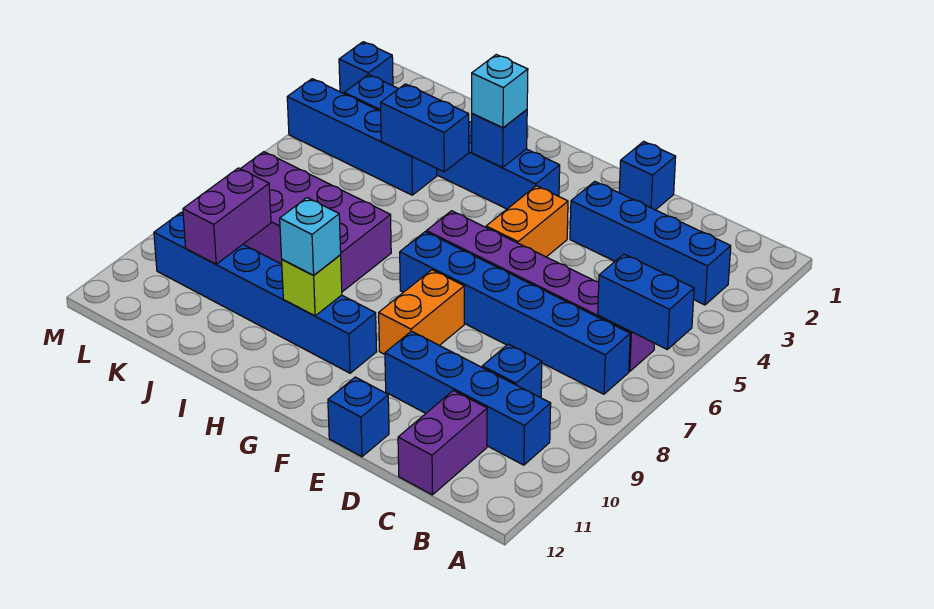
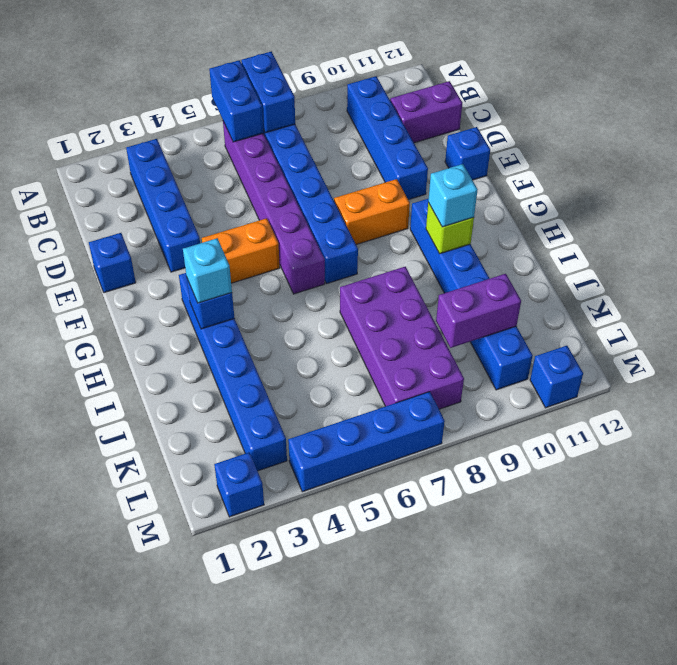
blue brick C9 level 1 -> blue brick M11 level 1
blue brick I4:J4 level 2 -> blue brick A7:B7 level 2
blue brick J4:M4 level 1 -> blue brick M4:M7 level 1

